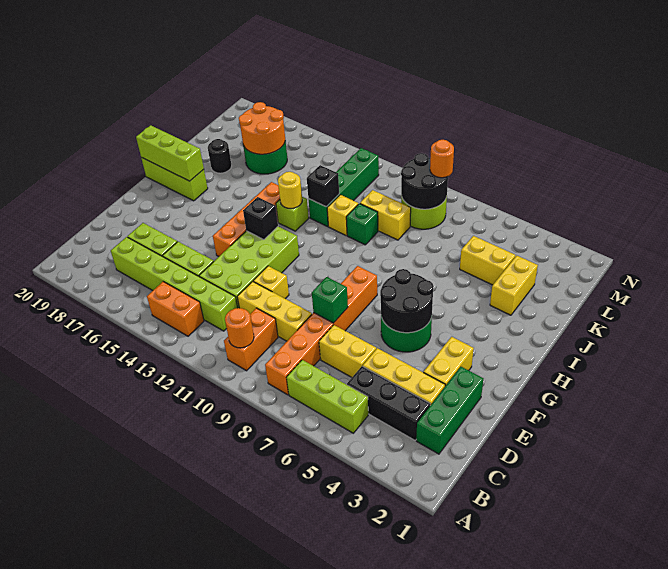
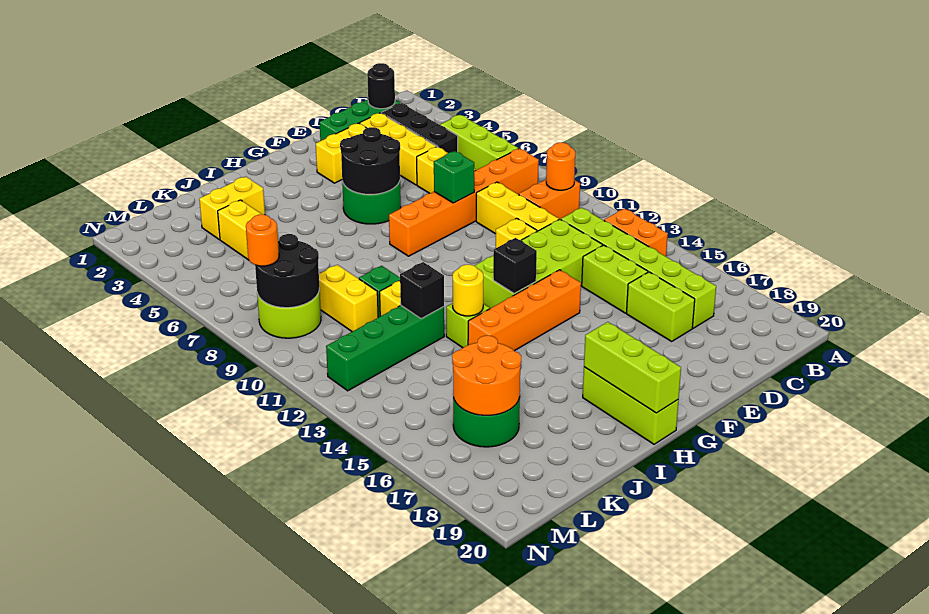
black round brick J18 level 1 -> black round brick C2 level 2

